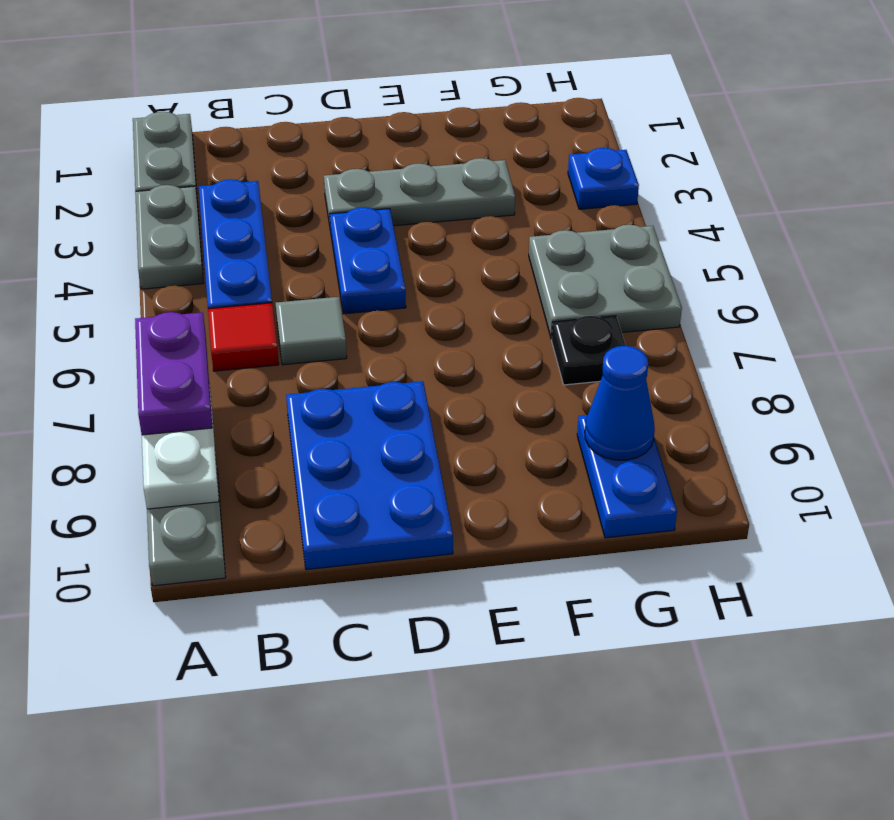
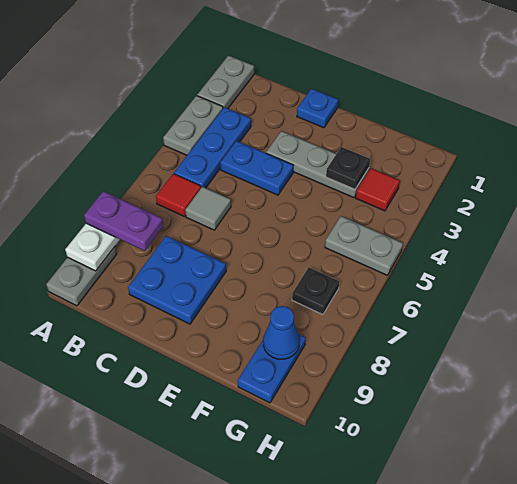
purple plate A7:A8 level 3 -> purple plate A8:B8 level 3
blue plate C8:D10 level 1 -> blue plate C8:D9 level 1
blue plate D4:D5 level 1 -> blue plate C4:D4 level 1
none -> black plate F3 level 2
none -> red tile G3 level 1
grey plate G5:H6 level 1 -> grey plate G5:H5 level 1
blue plate H3 level 1 -> blue plate D1 level 1

